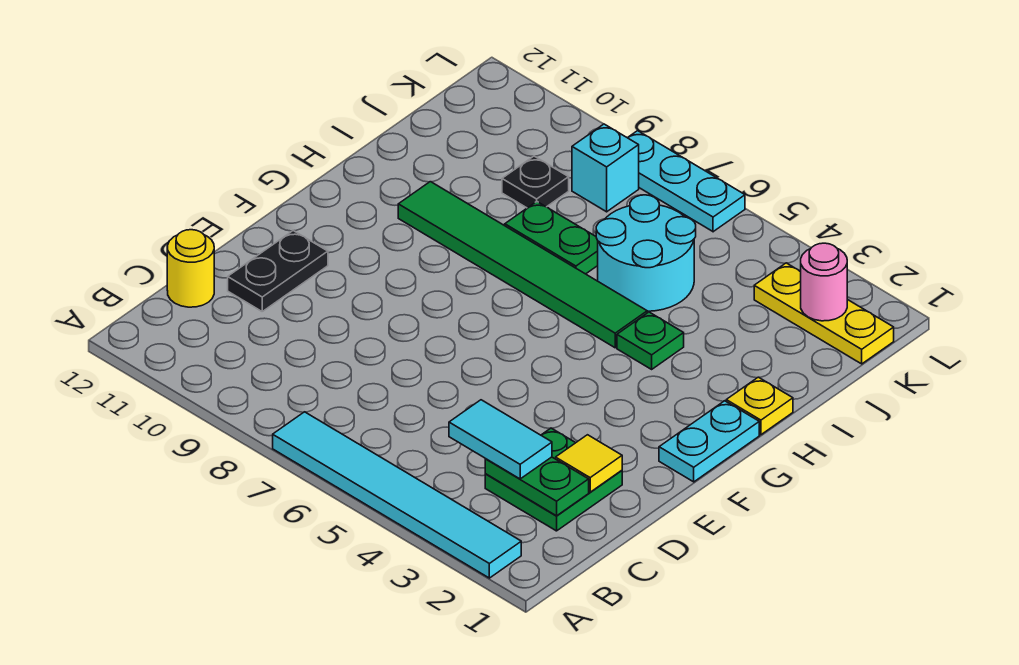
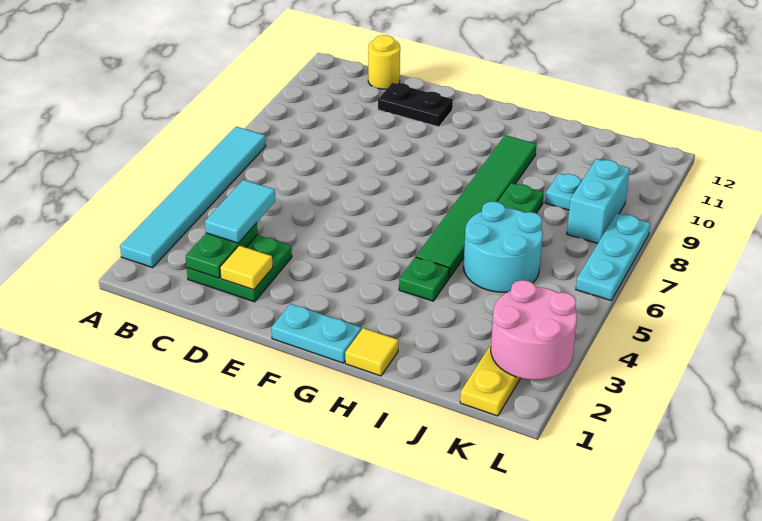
yellow plate H1 level 1 -> yellow tile H1 level 1
black plate J9 level 1 -> cyan plate J9 level 1
pink round brick K2 level 2 -> pink round brick K2:L3 level 2
cyan brick K8 level 1 -> cyan brick K8:K9 level 1

